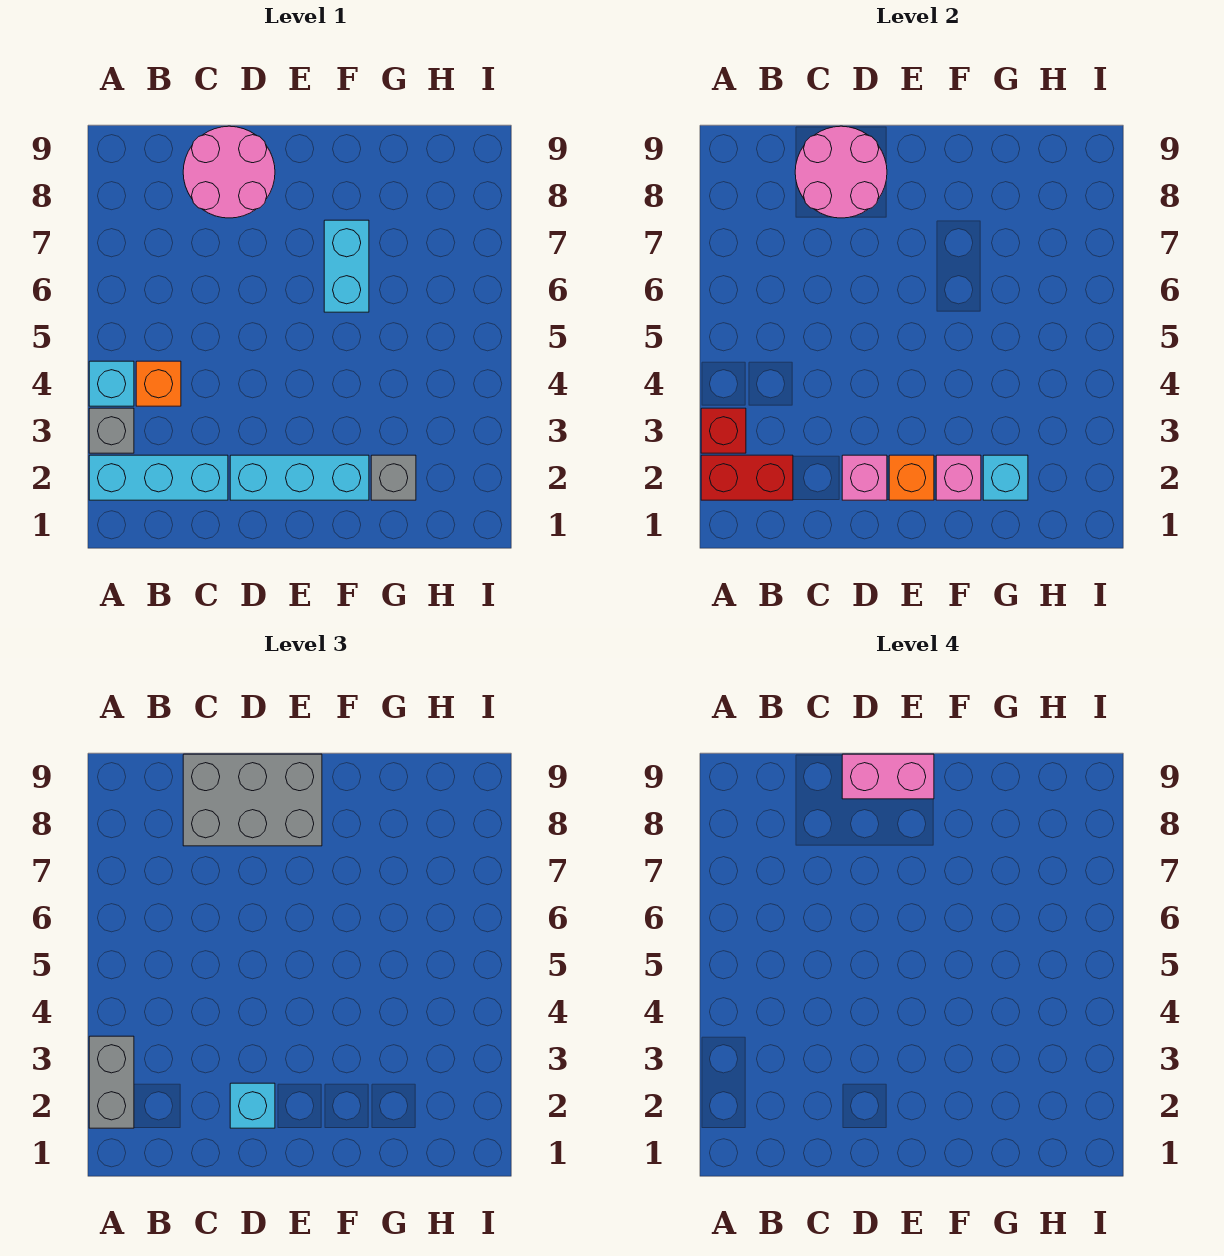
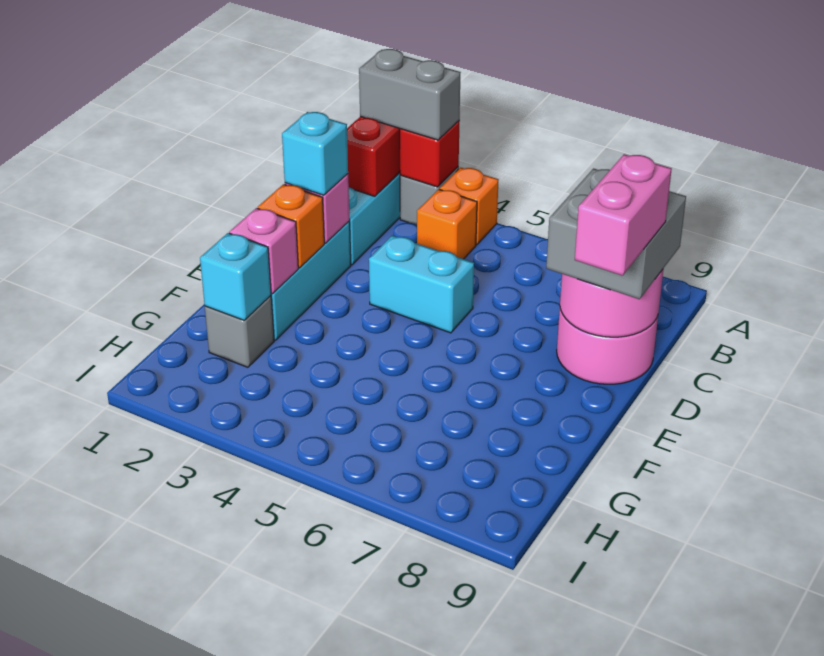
cyan brick A4 level 1 -> orange brick A4 level 1
grey brick C8:E9 level 3 -> grey brick C8:D9 level 3
cyan brick F6:F7 level 1 -> cyan brick D4:D5 level 1

